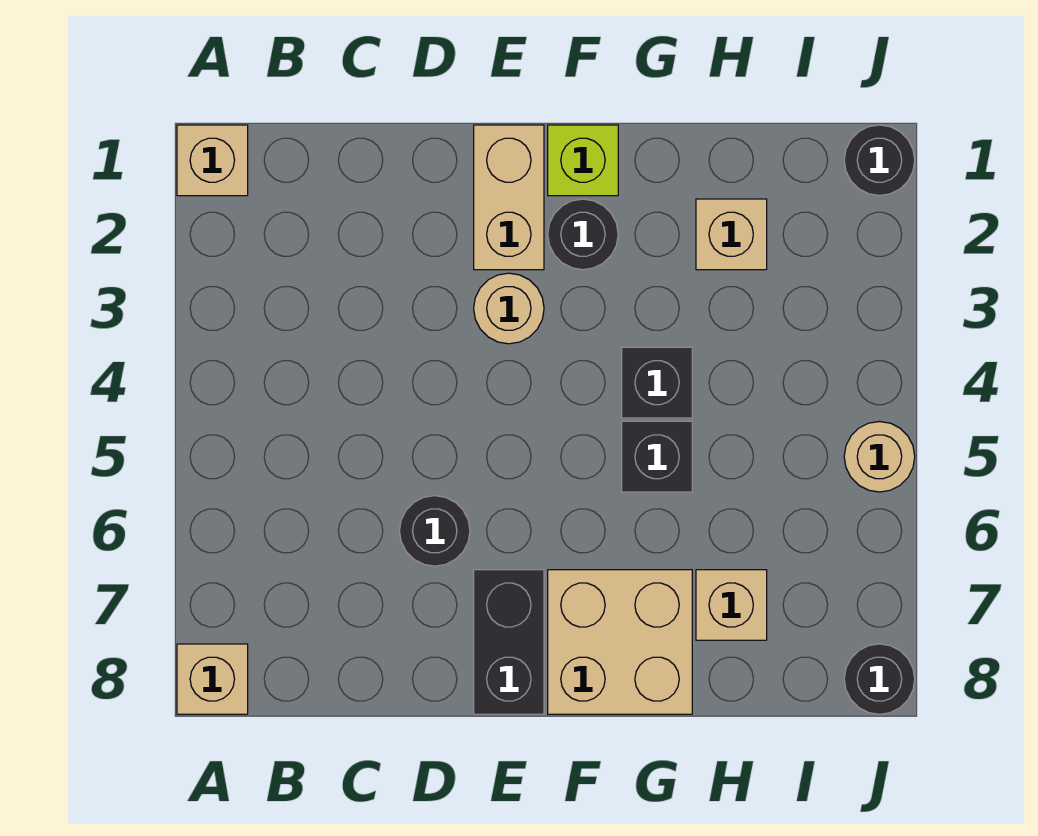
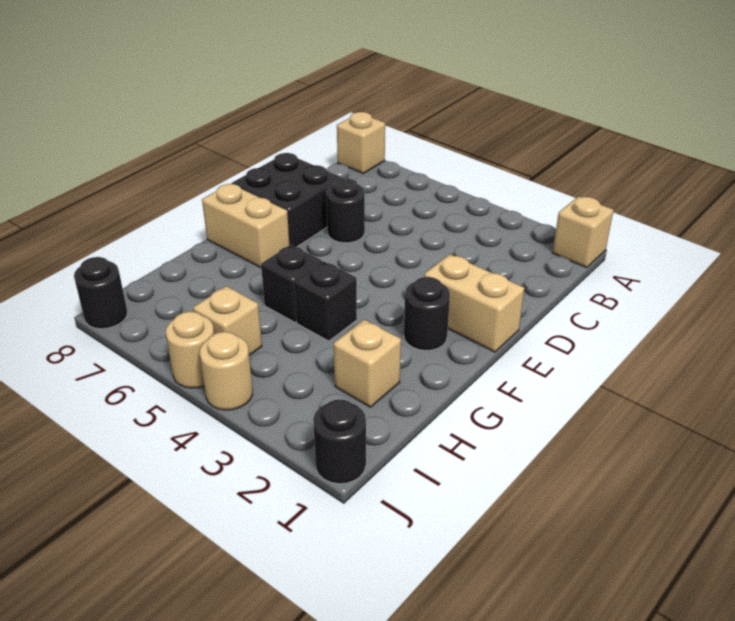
tan round brick E3 level 1 -> tan round brick J4 level 1
black brick E7:E8 level 1 -> black brick D7:E8 level 1
lime brick F1 level 1 -> none
tan brick F7:G8 level 1 -> tan brick F7:F8 level 1
tan brick H7 level 1 -> tan brick I5 level 1

